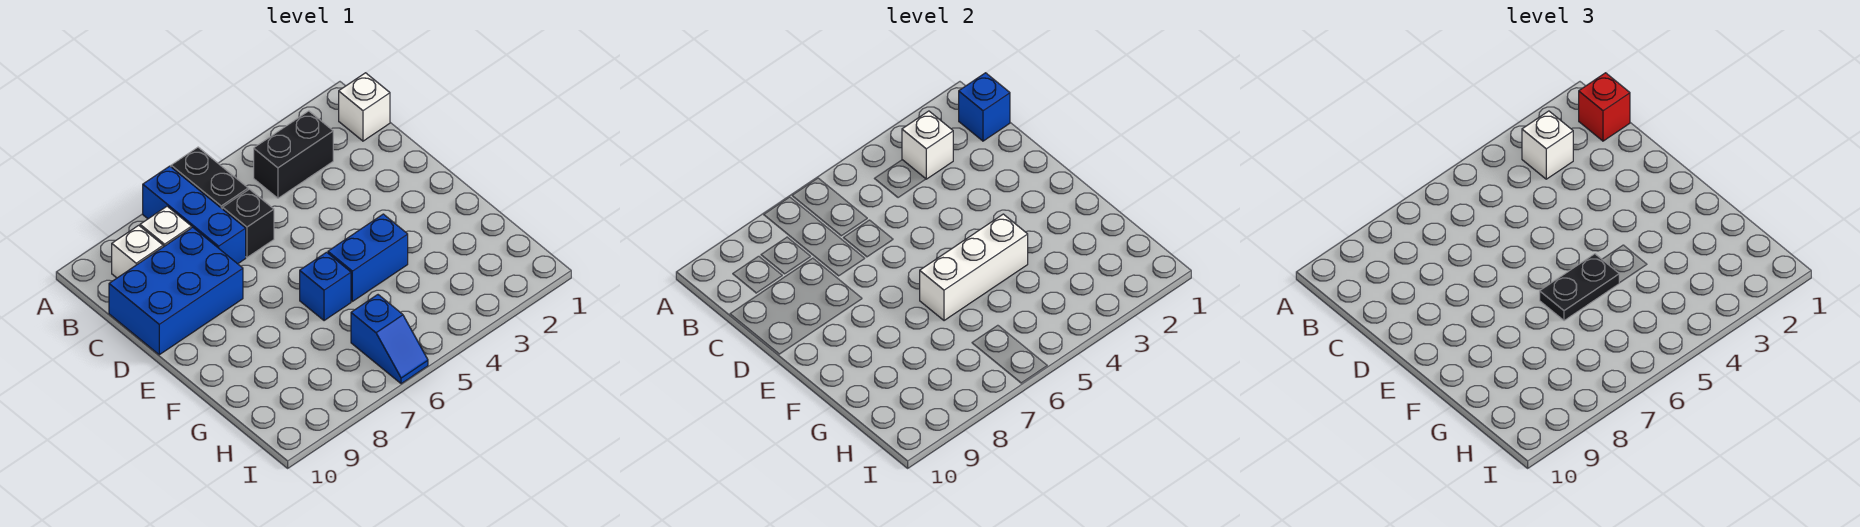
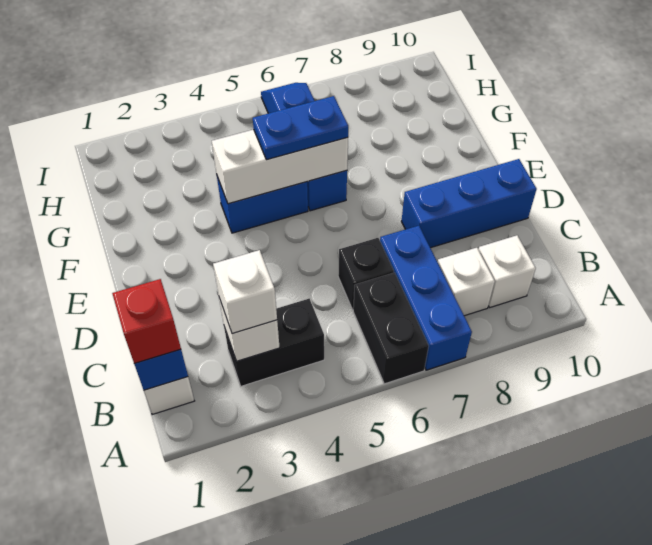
blue brick C8:D10 level 1 -> blue brick D8:D10 level 1
black plate F5:F6 level 3 -> blue plate F5:F6 level 3

